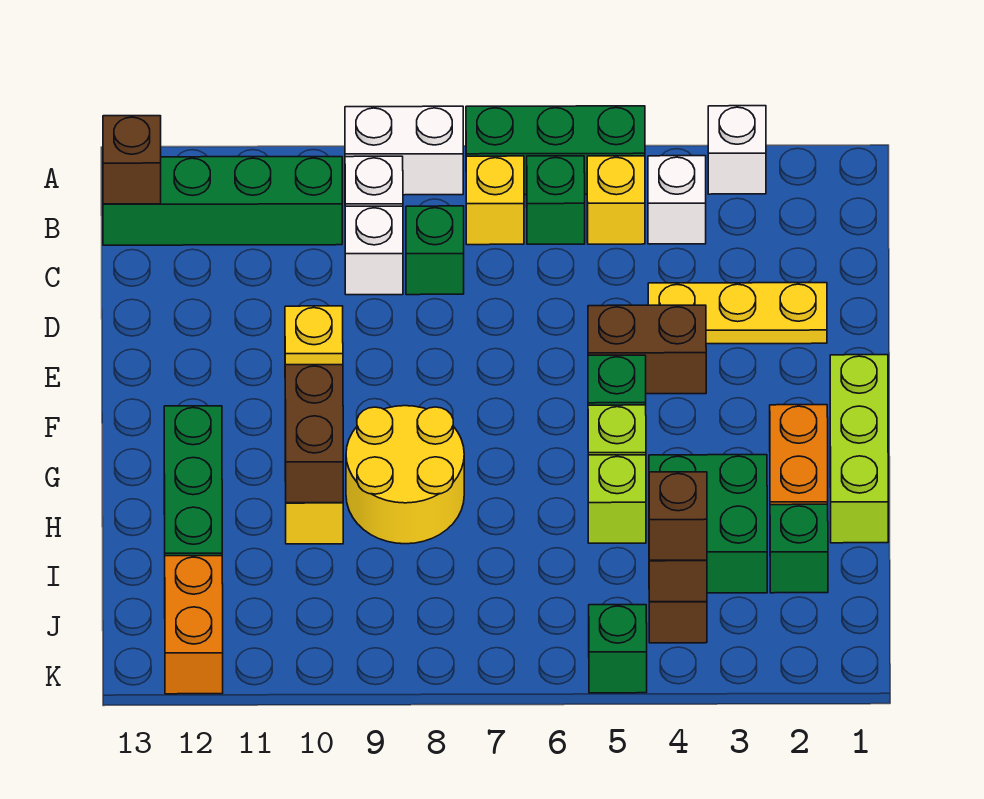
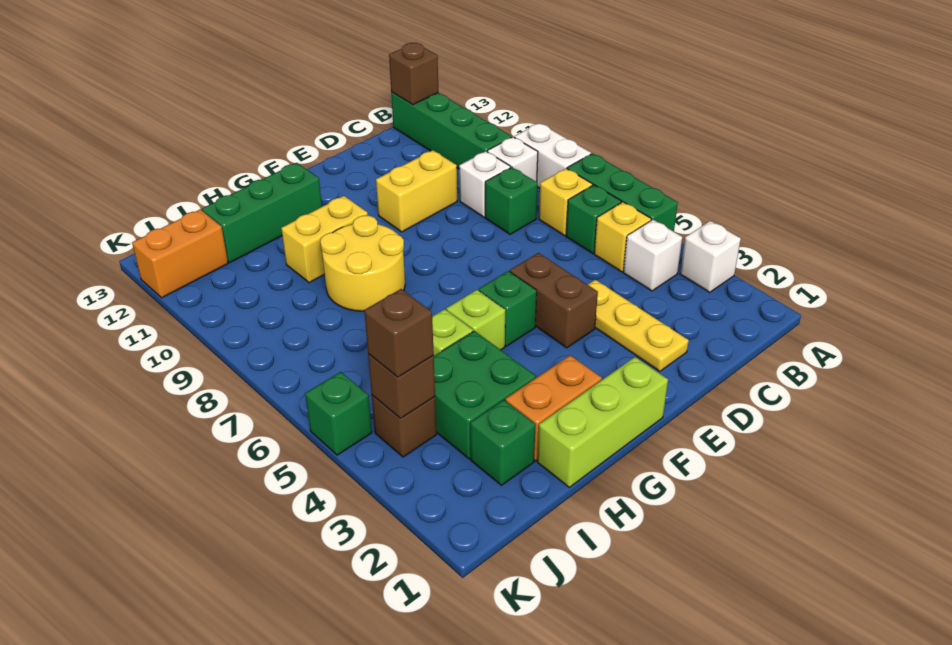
yellow brick E10 level 1 -> yellow brick D10:E10 level 1
brown brick G10:H10 level 2 -> none

